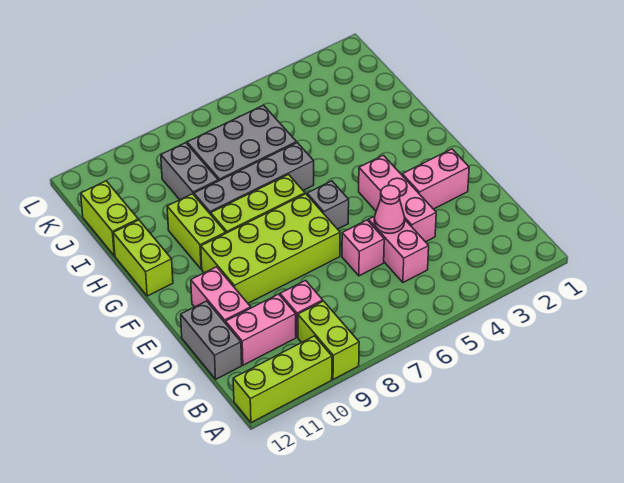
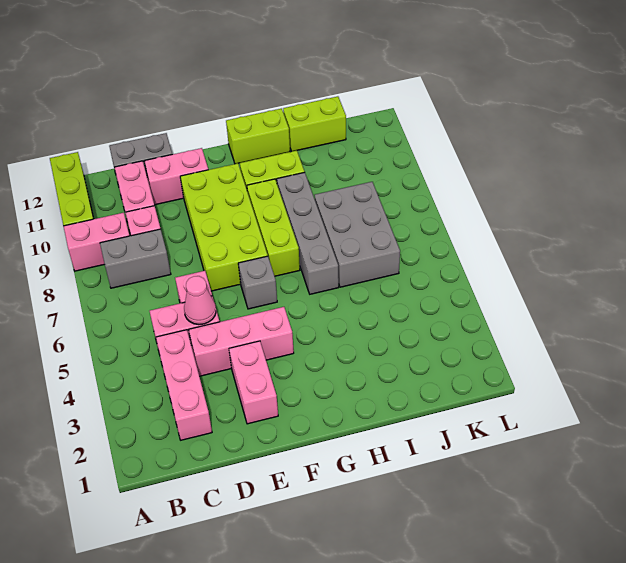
lime brick A9:B9 level 1 -> pink brick A9:B9 level 1
none -> pink brick C2:C4 level 1
grey brick I9:J9 level 1 -> grey brick B8:C8 level 1

